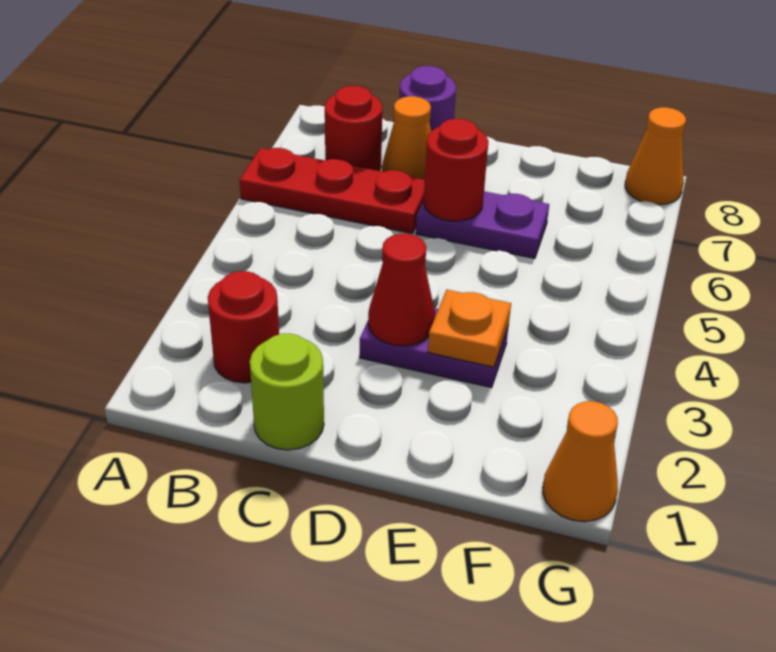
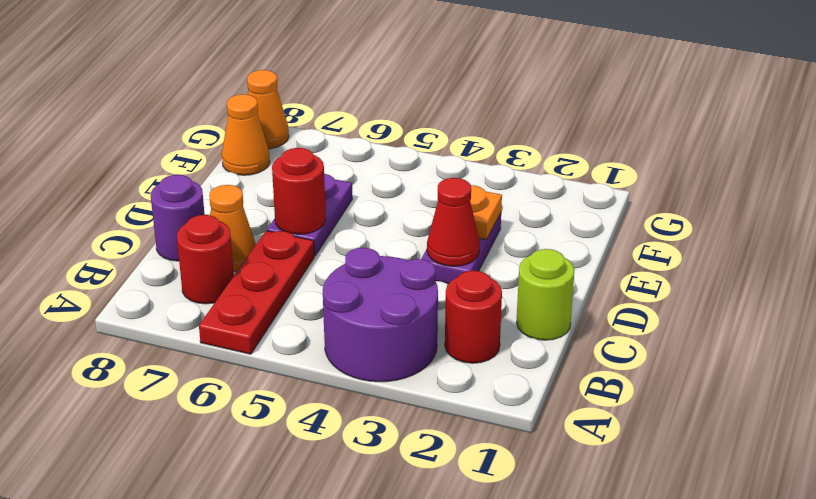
none -> purple round brick A3:B4 level 1
orange cone G1 level 1 -> orange cone F8 level 1

